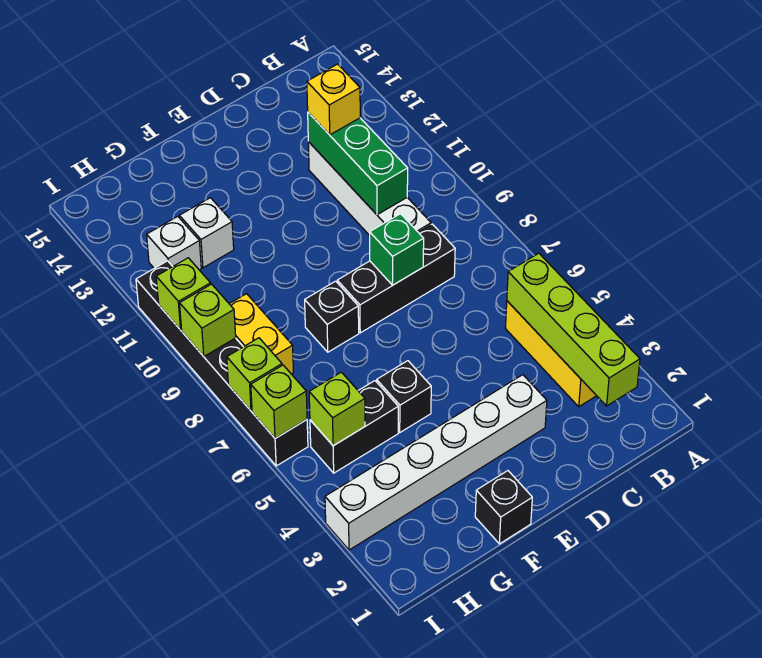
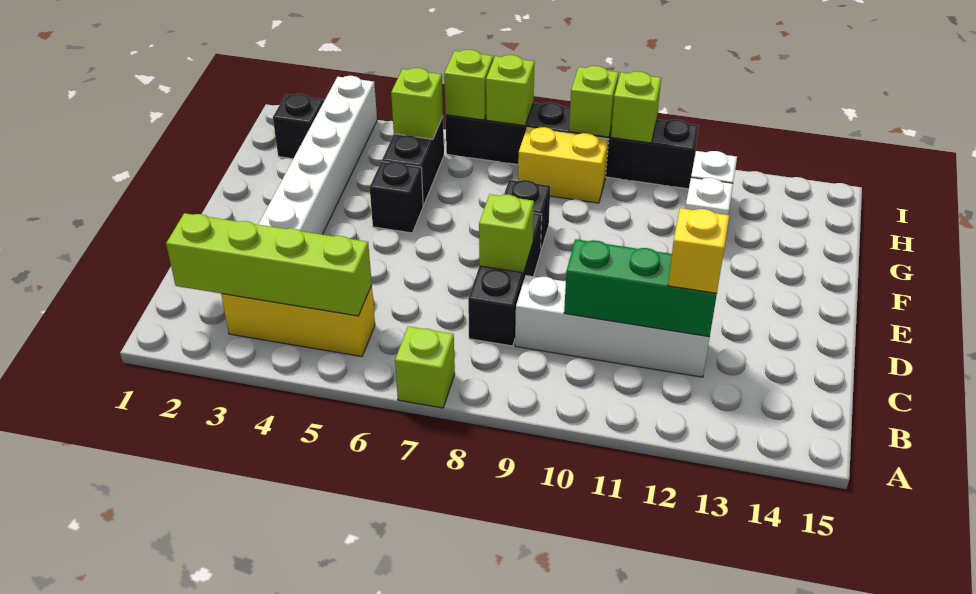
none -> lime brick A7 level 1
green brick D8 level 2 -> lime brick D8 level 2
black brick F1 level 1 -> black brick H2 level 1

